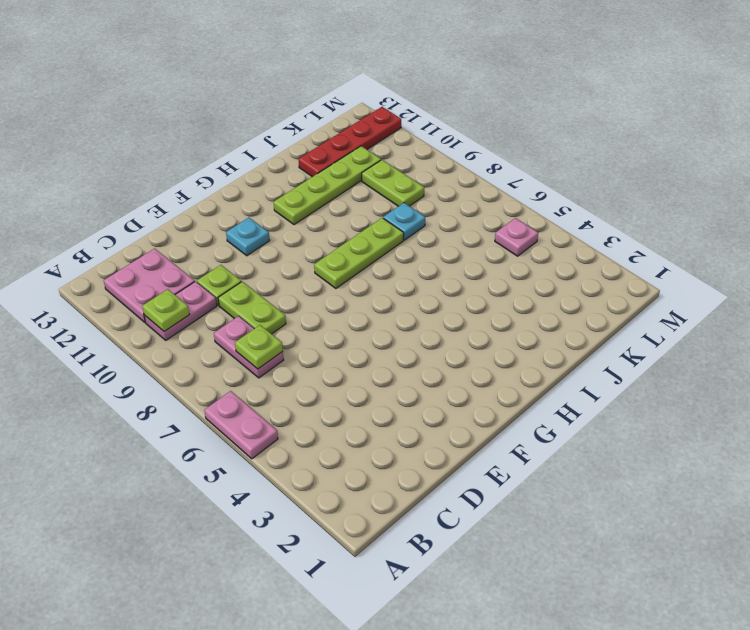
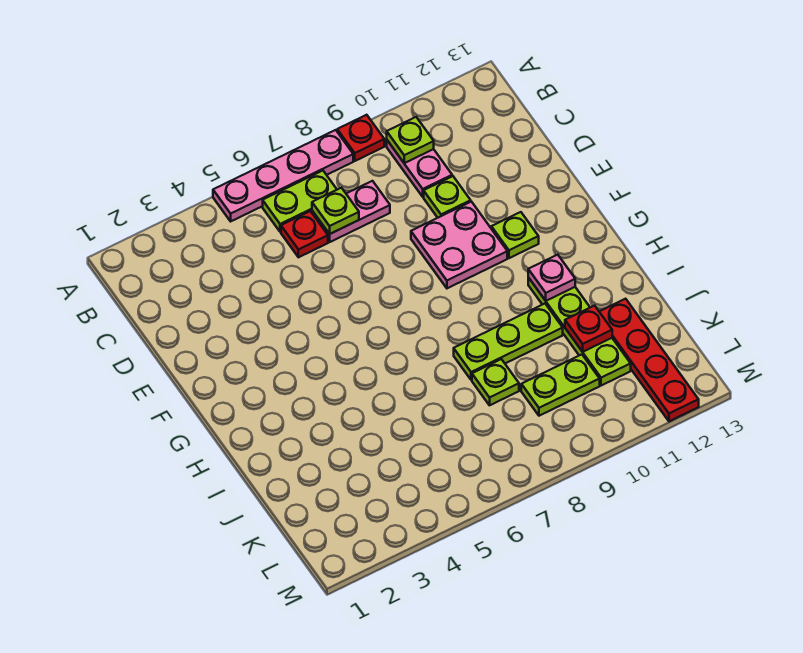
pink plate A5:A6 level 1 -> pink plate A5:A8 level 1
none -> red plate A9 level 1
pink plate B11:C12 level 1 -> pink plate E9:F10 level 1
none -> red plate C6 level 1
lime plate D8:D9 level 1 -> lime plate B6:B7 level 1
cyan plate F11 level 1 -> lime plate F11 level 1
lime plate G8:I8 level 1 -> lime plate I8:I10 level 1
cyan plate J8 level 1 -> lime plate J8 level 1
none -> red plate J11 level 2
pink plate L5 level 1 -> pink plate H11 level 2

